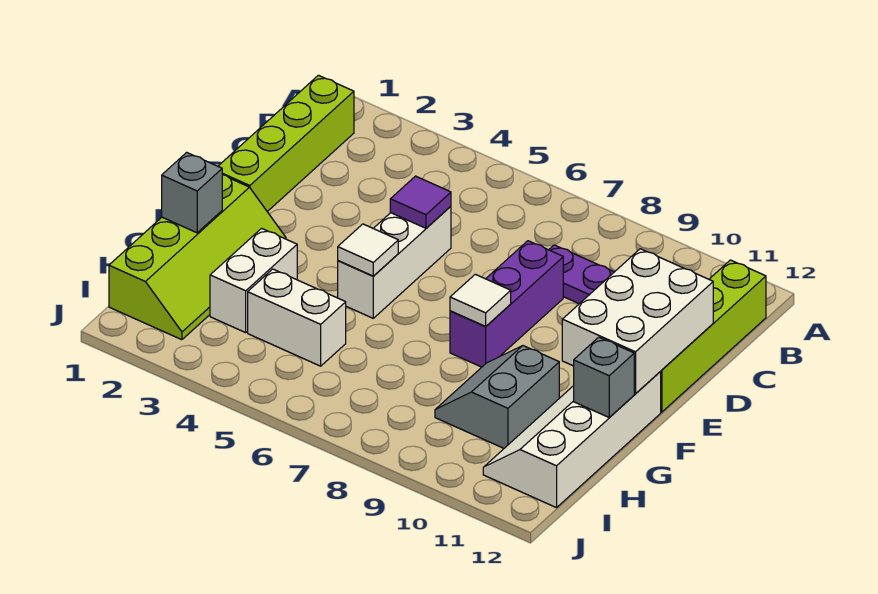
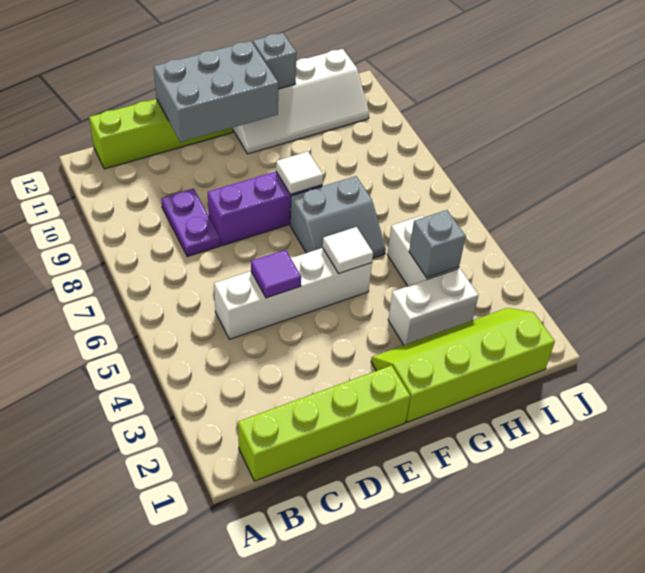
white brick D5:F5 level 1 -> white brick C5:F5 level 1
white brick D11:F12 level 2 -> grey brick D11:F12 level 2
grey brick G1 level 2 -> grey brick H4 level 2
grey slope G9:H10 level 1 top 10 -> grey slope F6:G7 level 1 top 7

